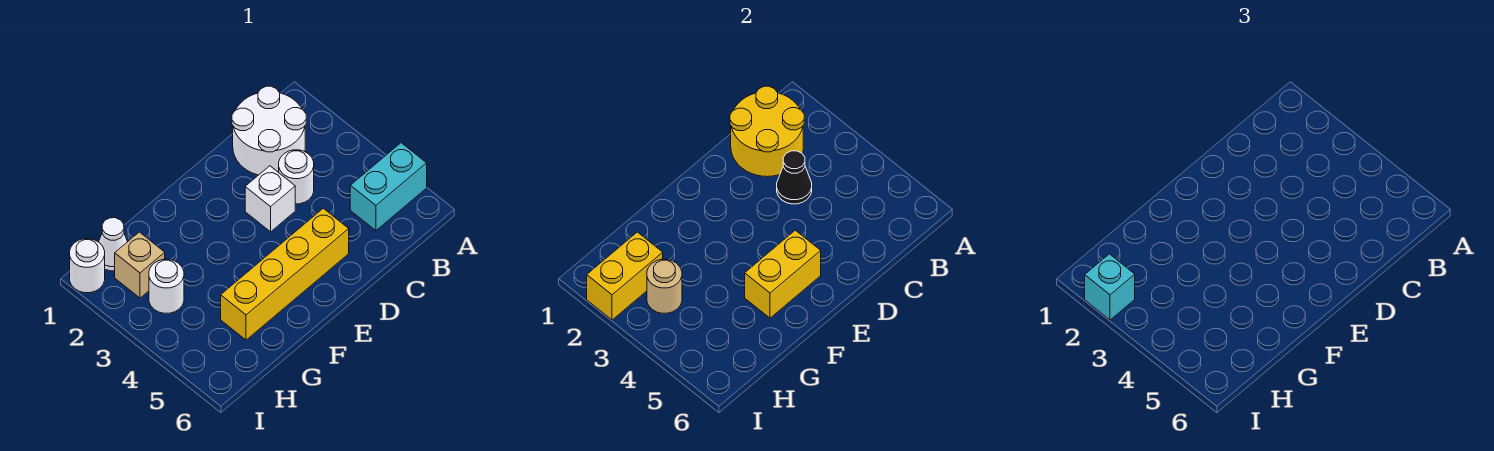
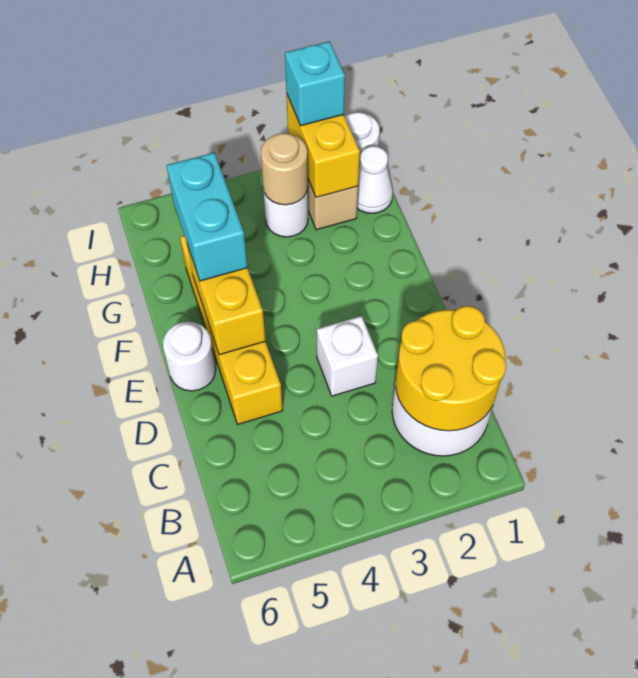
cyan brick A5:B5 level 1 -> cyan brick F5:G5 level 3
white round brick C3 level 1 -> white round brick E6 level 1
black cone C3 level 2 -> none

